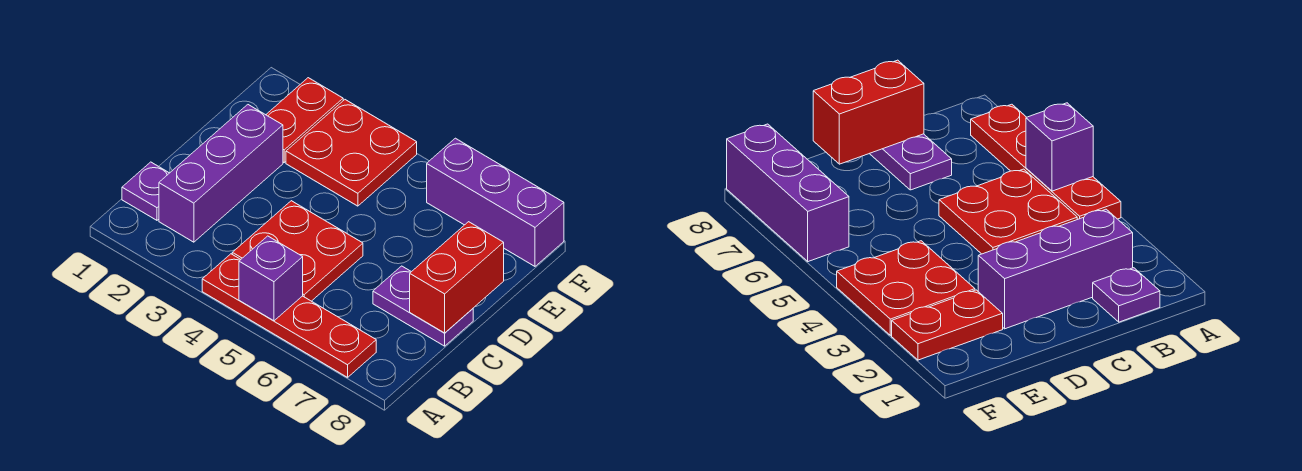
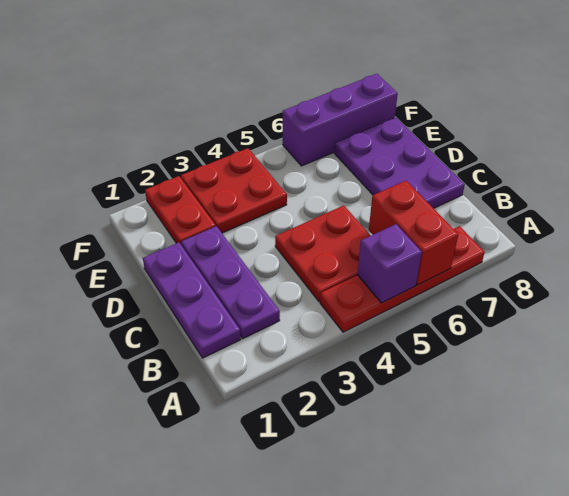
purple plate B1 level 1 -> purple plate B1:D1 level 1
purple brick B2:D2 level 1 -> purple plate B2:D2 level 1
purple plate C7:C8 level 1 -> purple plate C7:E8 level 1
red brick C8:D8 level 2 -> red brick A6:B6 level 2

